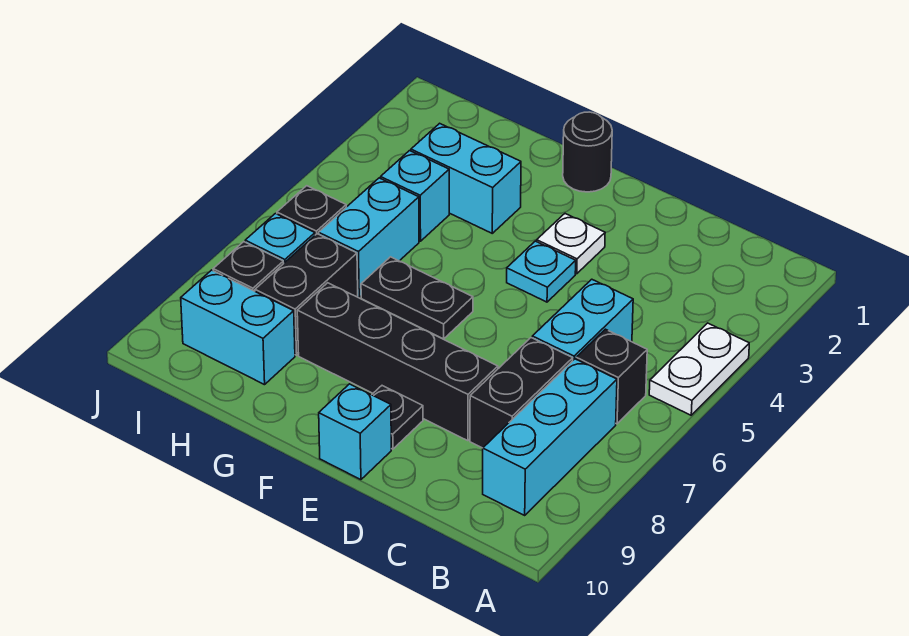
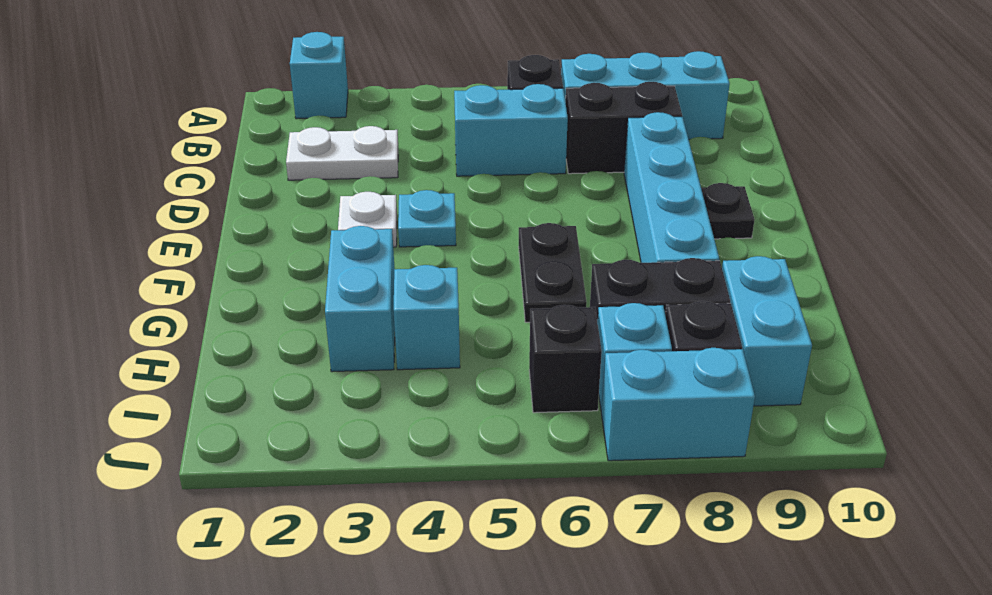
white plate A4:A5 level 1 -> white plate C2:C3 level 1
black brick D8:G8 level 1 -> cyan brick D8:G8 level 1
cyan brick E10 level 1 -> cyan brick A2 level 1
black round brick F1 level 1 -> none
cyan brick H5:H6 level 1 -> cyan brick J7:J8 level 1

